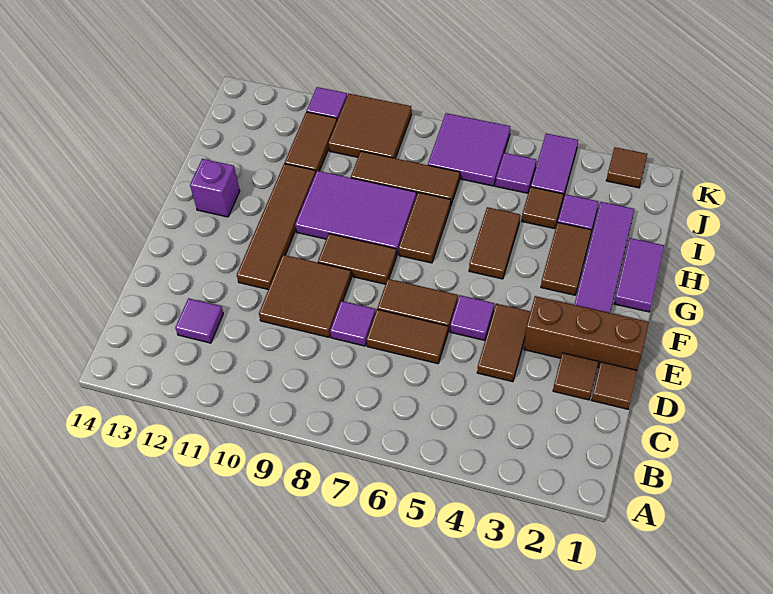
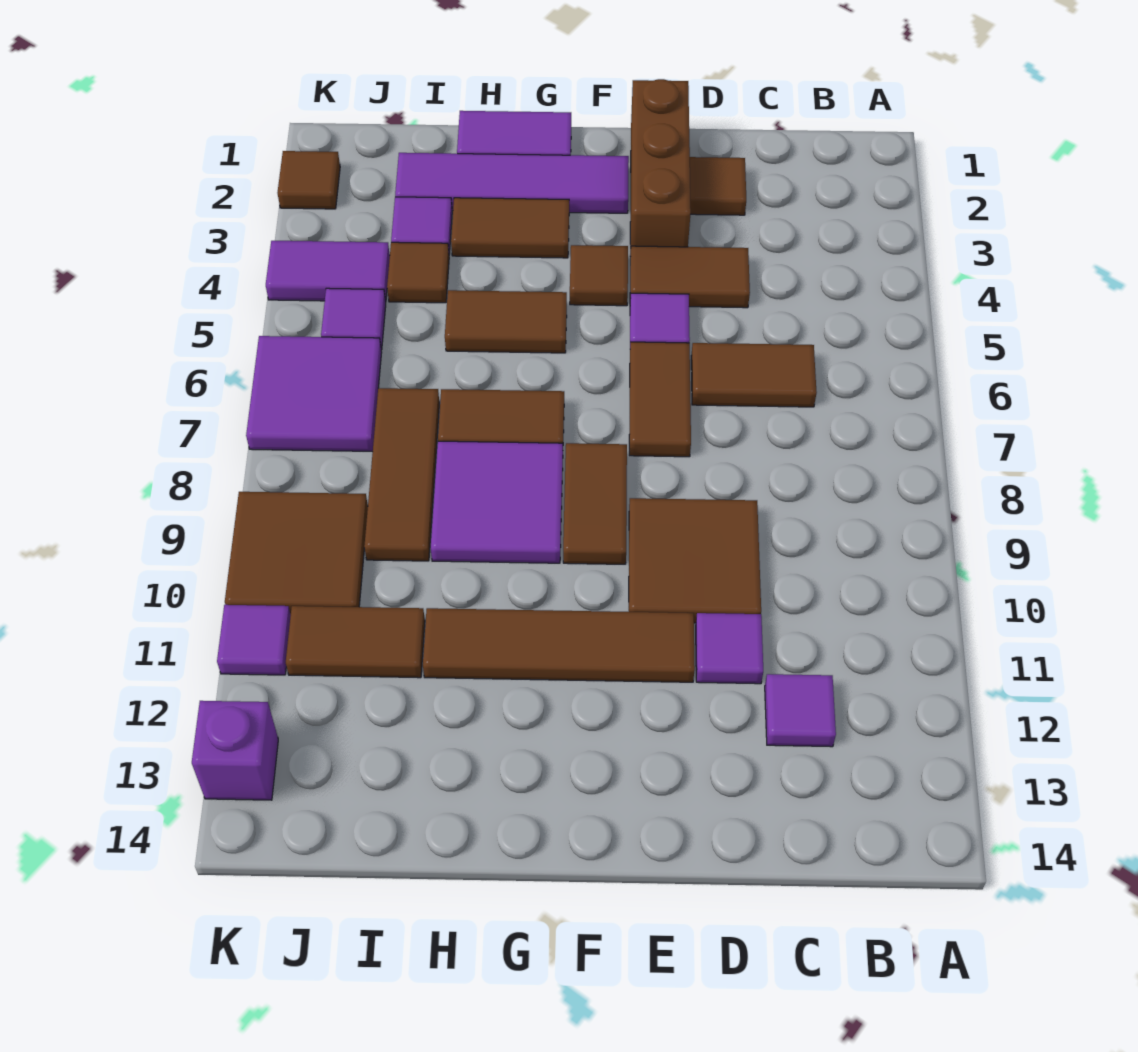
brown tile D1 level 1 -> brown tile F4 level 1
brown tile D6:D7 level 1 -> brown tile C6:D6 level 1
purple tile D8 level 1 -> purple tile D11 level 1
purple tile G8:H10 level 1 -> purple tile G8:H9 level 1
purple brick G13 level 1 -> purple brick K13 level 1

